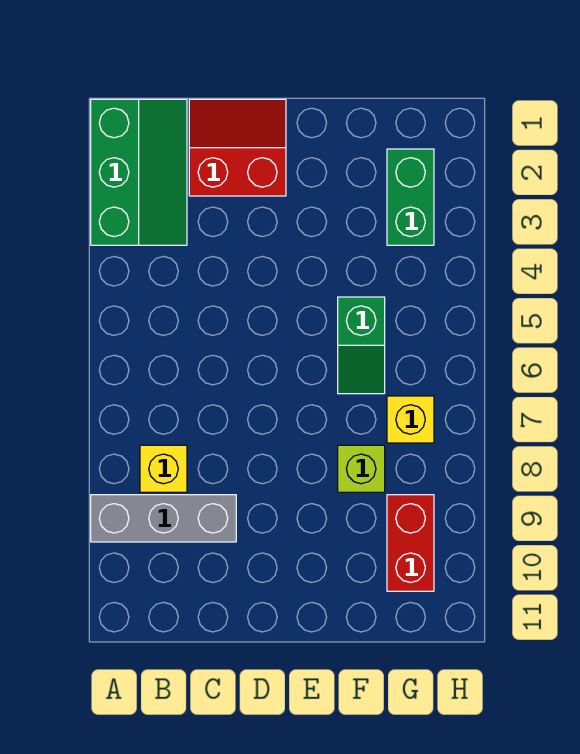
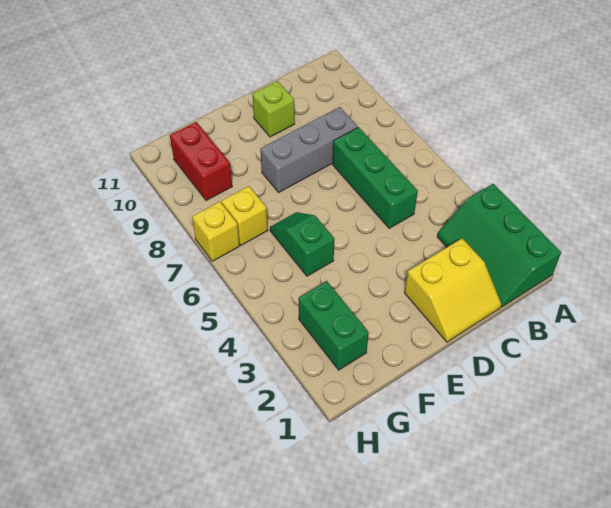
grey brick A9:C9 level 1 -> grey brick C8:E8 level 1
yellow brick B8 level 1 -> yellow brick H7 level 1
red slope C1:D2 level 1 top 2 -> yellow slope C1:D2 level 1 top 2
none -> green brick C5:C7 level 1
lime brick F8 level 1 -> lime brick D10 level 1

